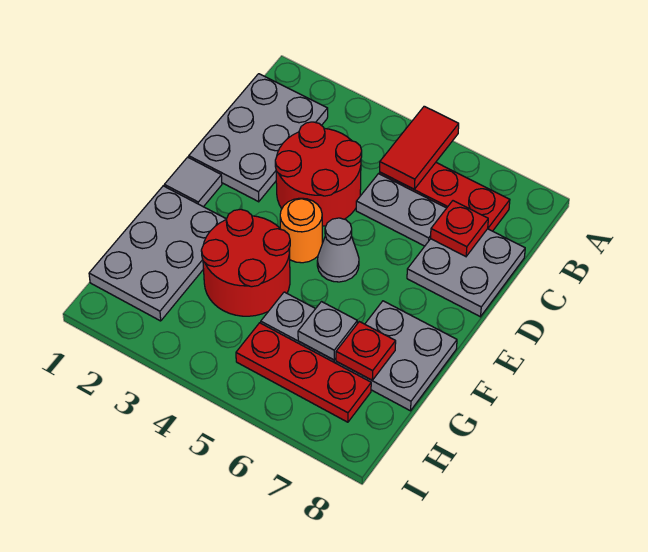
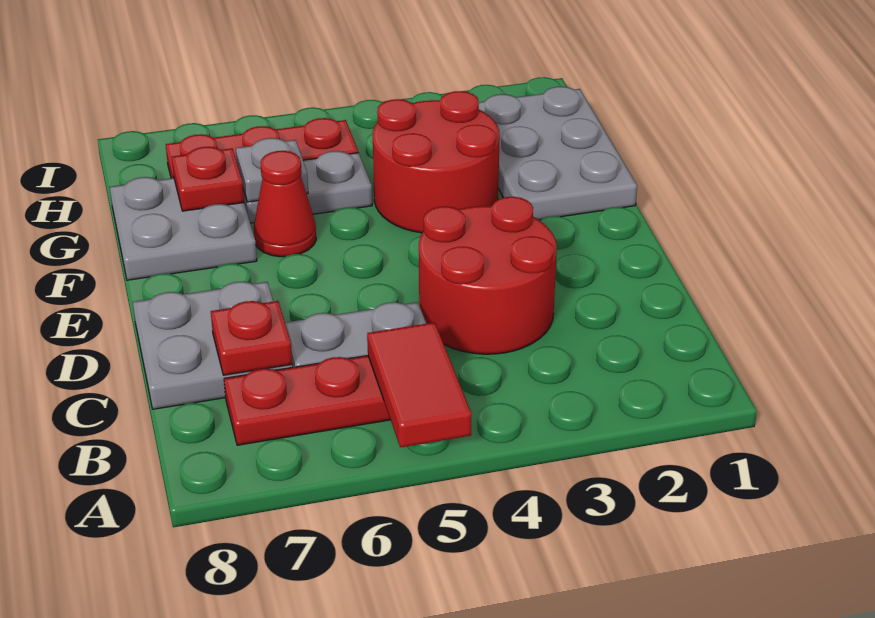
grey plate B1:D2 level 1 -> none
grey tile E1 level 1 -> none
orange round brick E4 level 1 -> none
grey cone E5 level 1 -> none
none -> red cone F6 level 1

